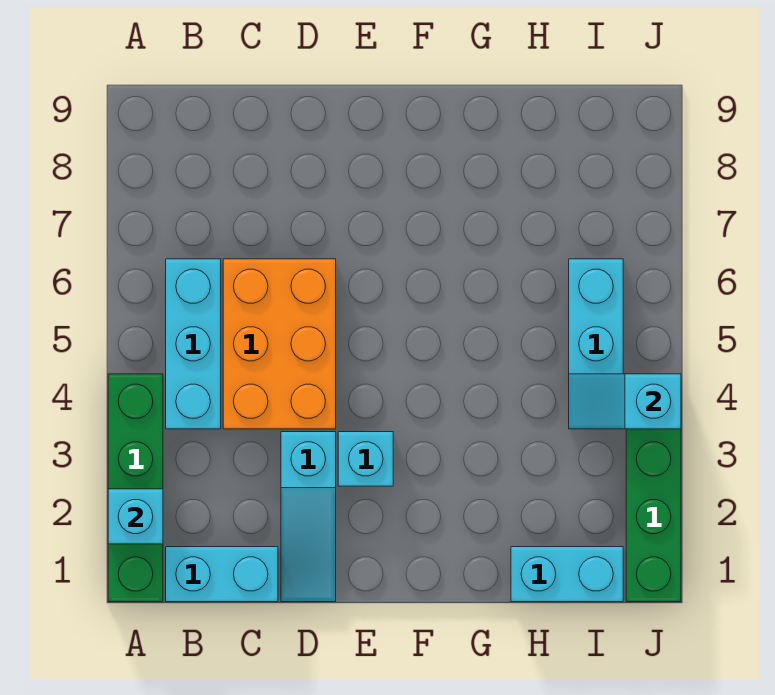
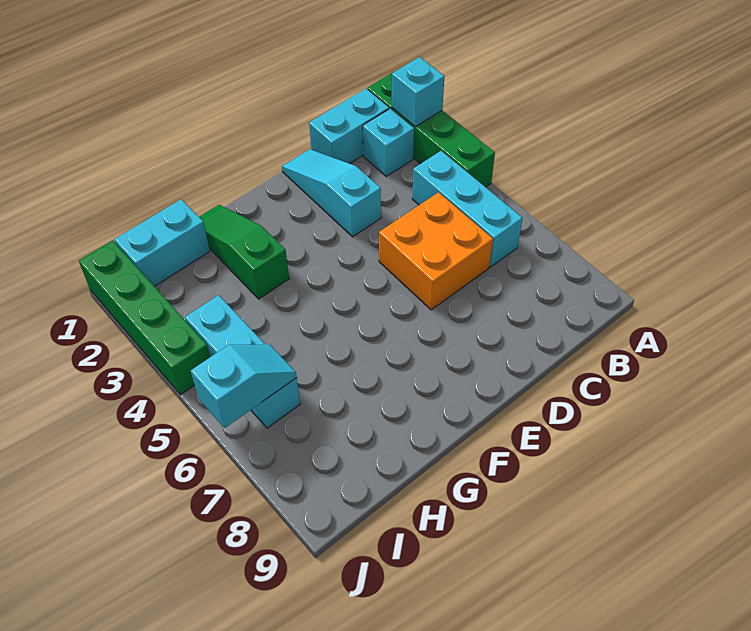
orange brick C4:D6 level 1 -> orange brick C5:D6 level 1
cyan brick E3 level 1 -> cyan brick B2 level 1
none -> green slope G1:G3 level 1 top 3
cyan slope I4:J4 level 2 top J -> cyan slope I6:J6 level 2 top J

